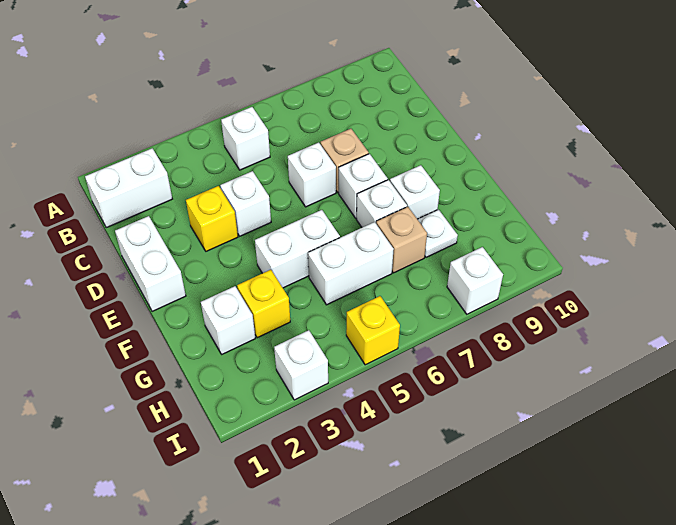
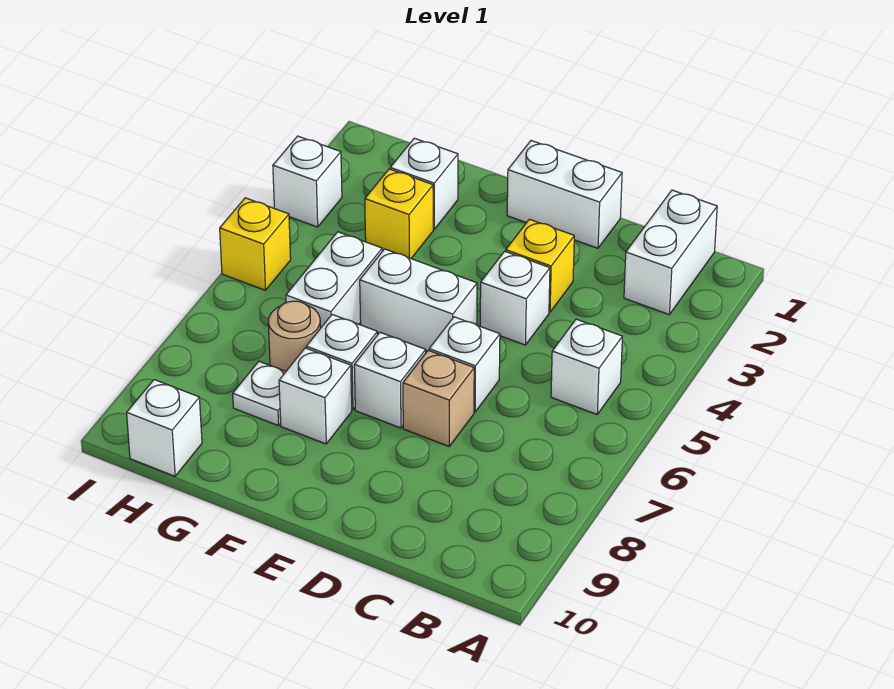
white brick F4:F5 level 1 -> white brick E5:F5 level 1
tan brick G7 level 1 -> tan round brick G7 level 1
white brick I8 level 1 -> white brick H10 level 1

